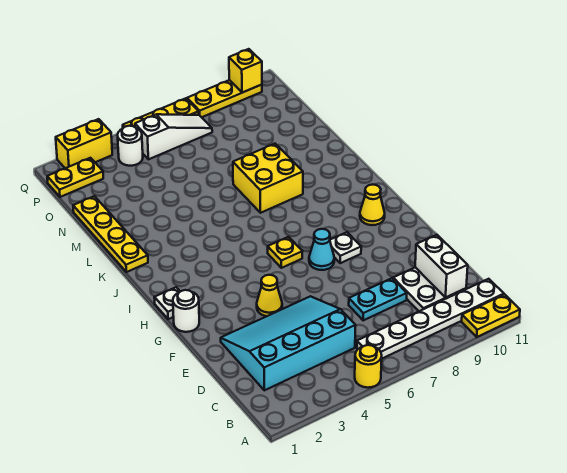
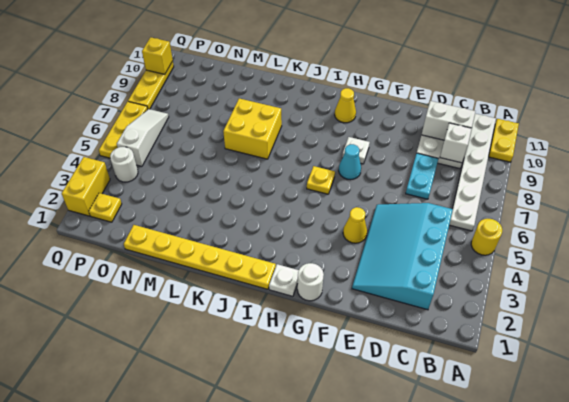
none -> white brick C9 level 2
yellow plate K1:N1 level 1 -> yellow plate I1:N1 level 1
yellow plate P1:P2 level 1 -> yellow plate P2 level 1

